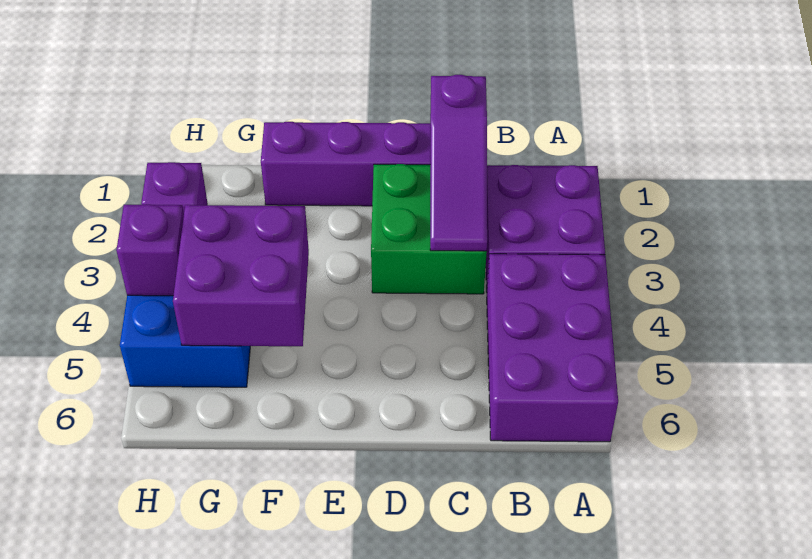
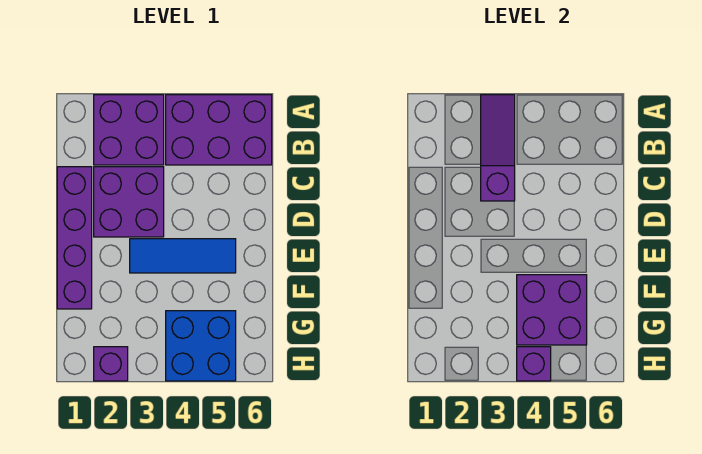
purple slope C1:C3 level 2 top 1 -> purple slope A3:C3 level 2 top C
green brick C2:D3 level 1 -> purple brick C2:D3 level 1
none -> blue tile E3:E5 level 1

